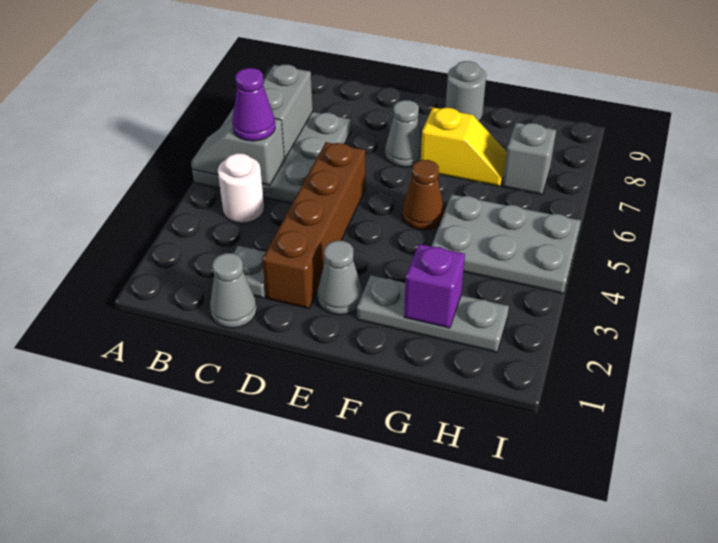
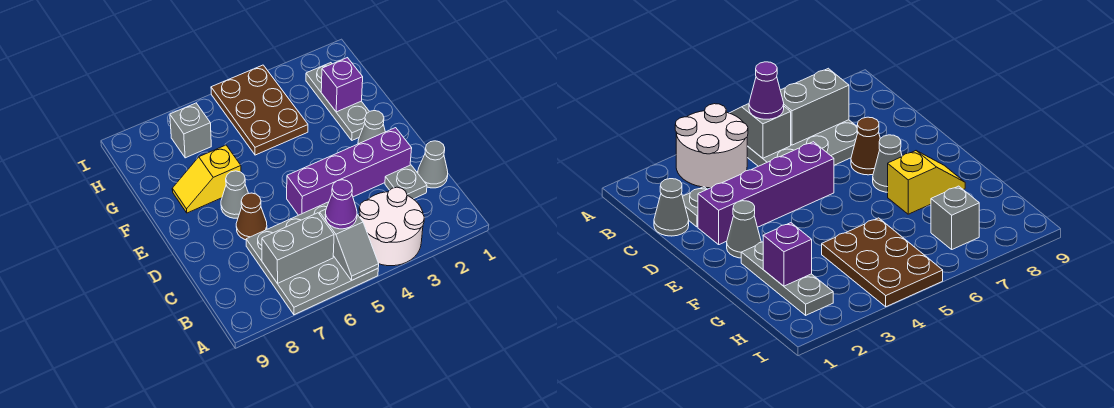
white round brick B4 level 1 -> white round brick A3:B4 level 1
brown brick D2:D5 level 1 -> purple brick D2:D5 level 1
brown cone F5 level 1 -> brown cone D7 level 1
yellow slope F7:G7 level 1 top F -> yellow slope F7:F8 level 1 top 7
grey round brick F9 level 1 -> none
grey plate G4:I5 level 1 -> brown plate G4:I5 level 1

